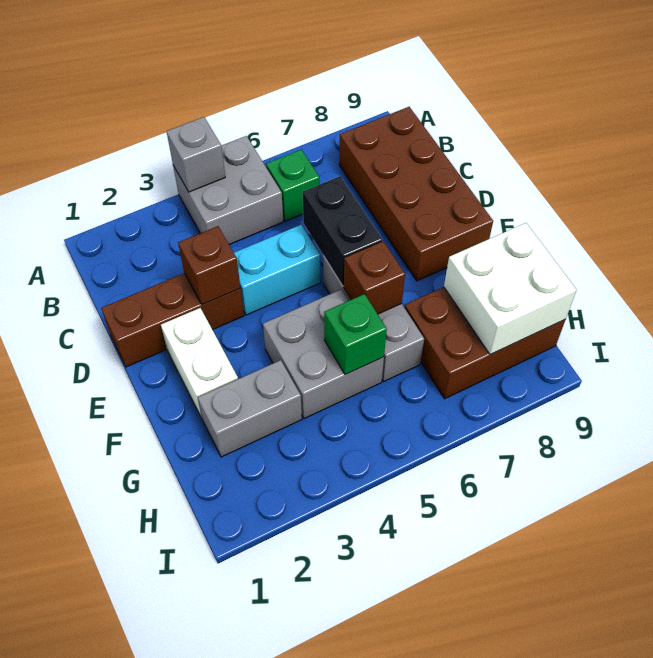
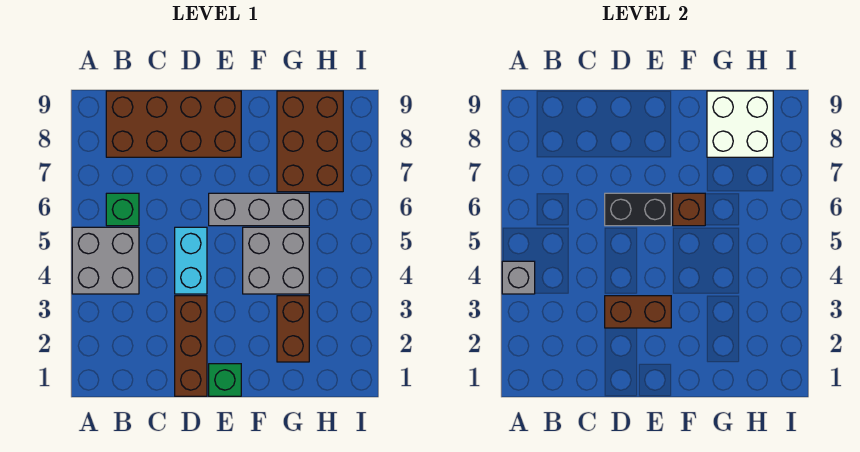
brown brick D3 level 2 -> brown brick D3:E3 level 2
white brick E2:F2 level 1 -> none
grey brick G2:G3 level 1 -> brown brick G2:G3 level 1
green brick G5 level 2 -> green brick E1 level 1

